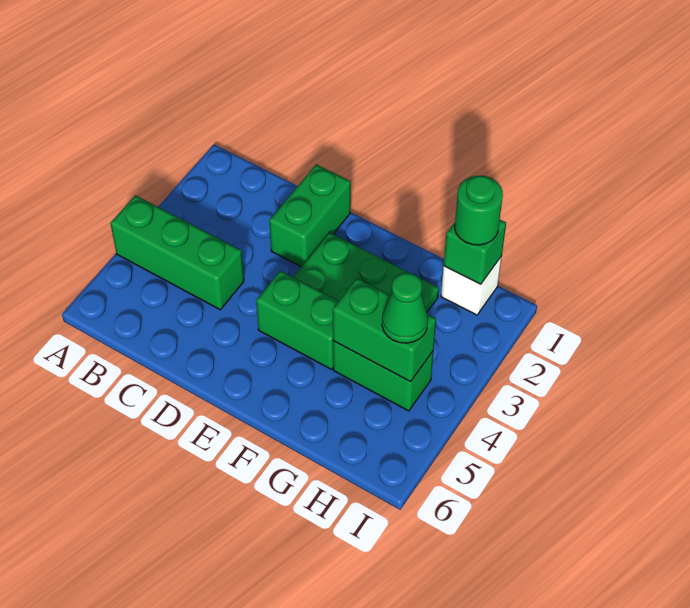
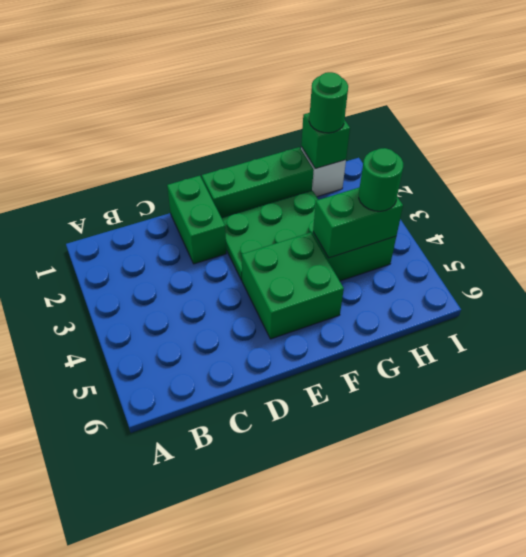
green brick A4:C4 level 1 -> green brick E1:G1 level 1
green brick E4:F4 level 1 -> green brick E4:F5 level 1
green cone H4 level 3 -> green round brick H4 level 3

